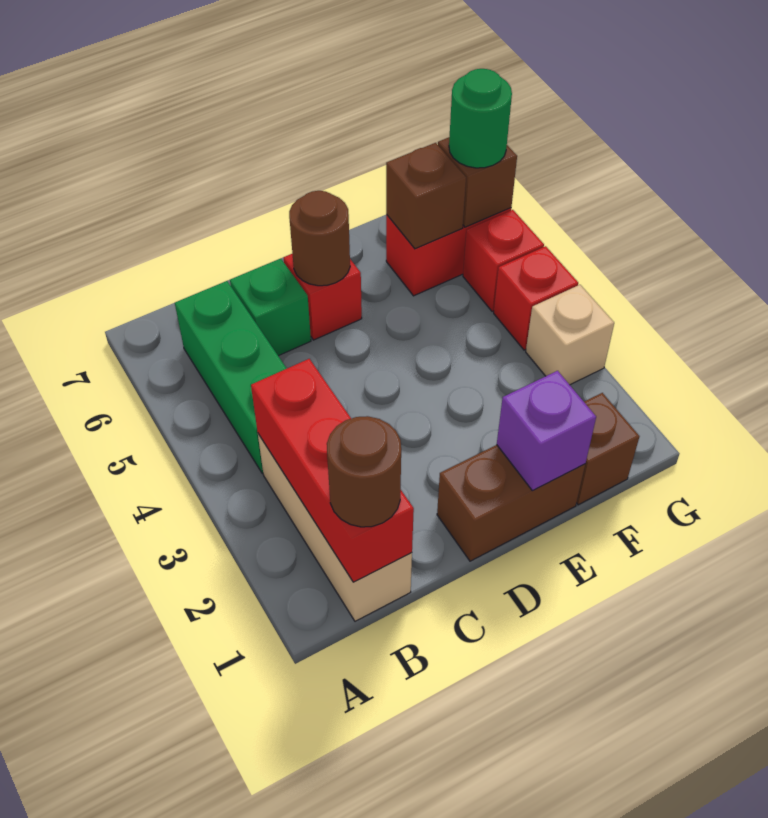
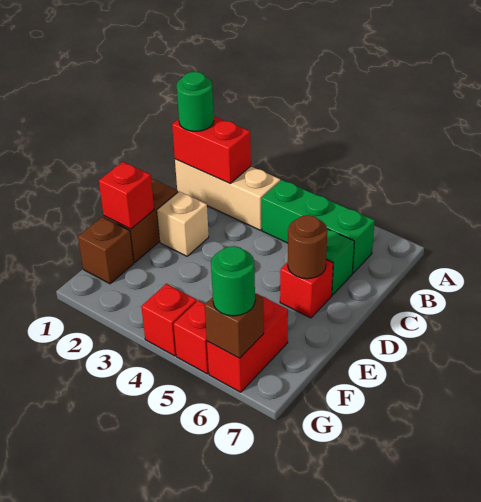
red brick B1:B3 level 2 -> red brick B1:B2 level 2
brown round brick B1 level 3 -> green round brick B1 level 3
purple brick E1 level 2 -> red brick E1 level 2
brown brick F6 level 2 -> none
tan brick G3 level 1 -> tan brick D2 level 1

